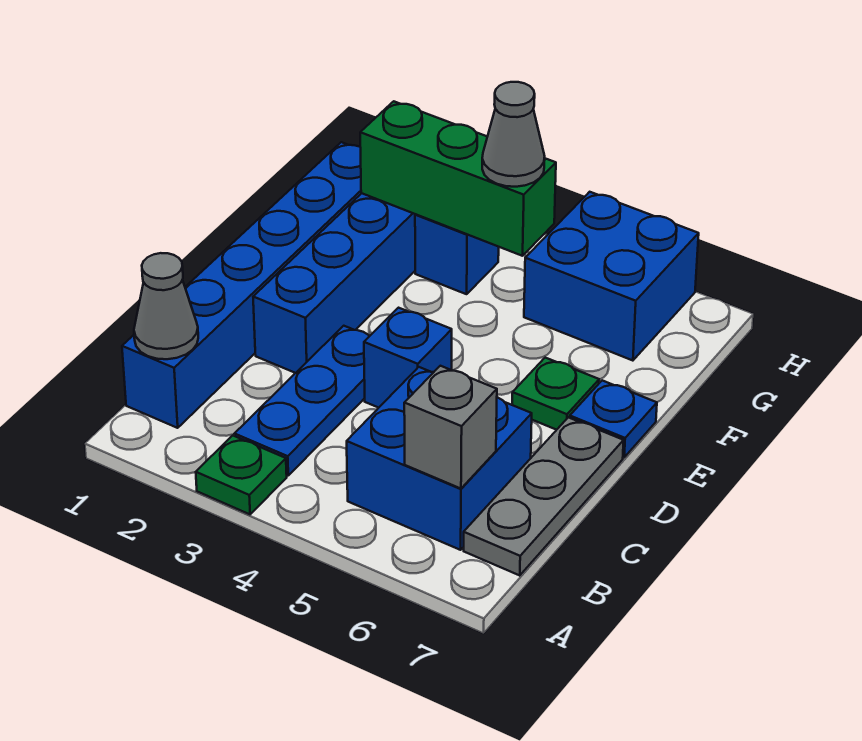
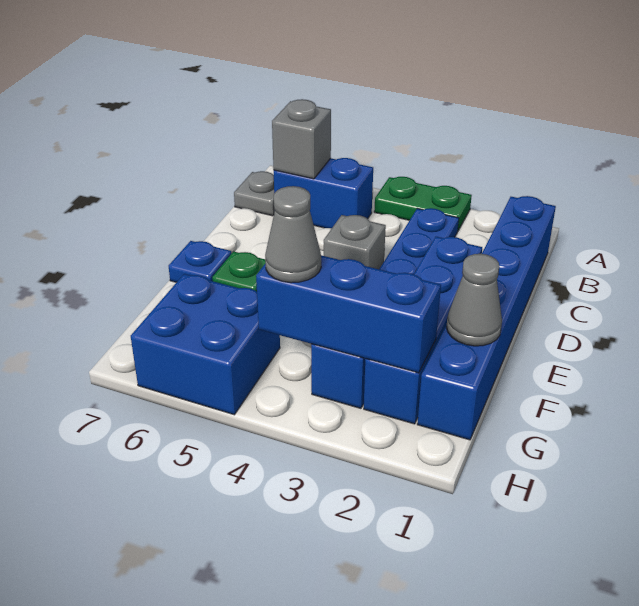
green plate A3 level 1 -> green plate A3:A4 level 1
grey cone B1 level 2 -> grey cone F1 level 2
blue brick B5:C6 level 1 -> blue brick B5:B6 level 1
grey plate B7:D7 level 1 -> grey plate B7 level 1
blue brick D4 level 1 -> grey brick D4 level 1
green brick G2:G4 level 2 -> blue brick G2:G4 level 2

